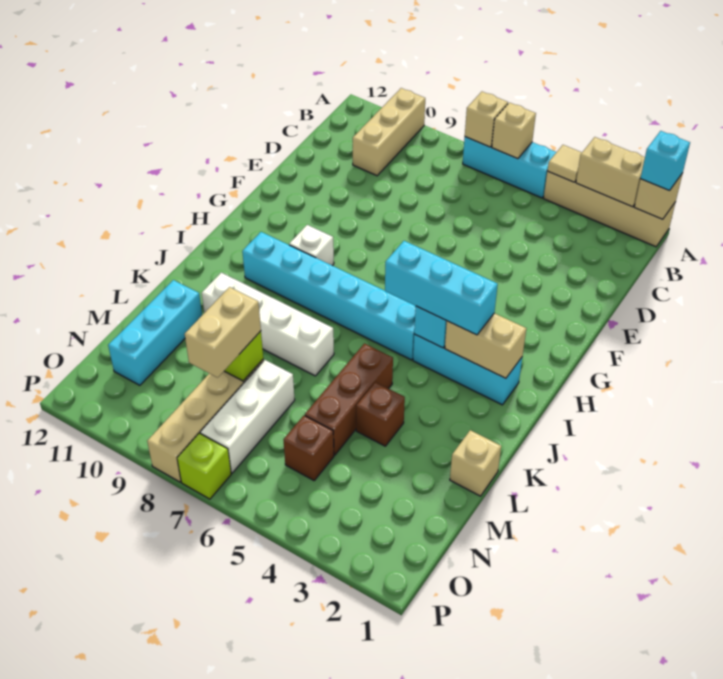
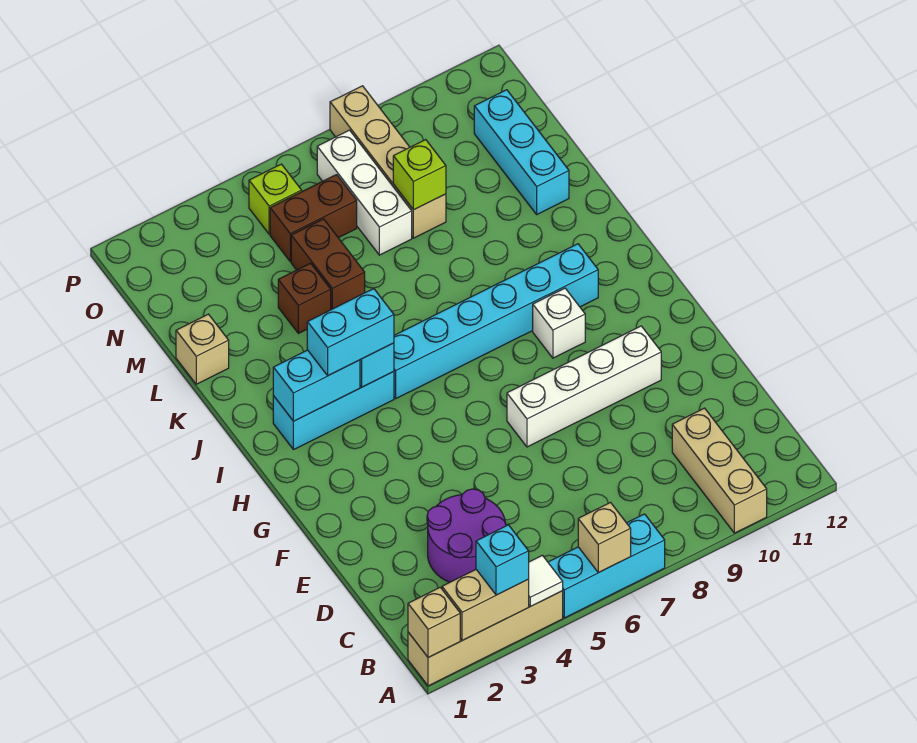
cyan brick A1 level 3 -> cyan brick A3 level 3
tan tile A4 level 2 -> white tile A4 level 2
tan brick A7 level 2 -> none
none -> purple round brick C3:D4 level 1
tan brick I2:I3 level 2 -> cyan brick I2:I3 level 2
cyan brick I3:I5 level 3 -> cyan brick I3:I4 level 3
brown brick K5:M5 level 1 -> brown brick L5:M5 level 1
white brick K7:K10 level 1 -> white brick F7:F10 level 1
tan brick M8:N8 level 3 -> none
brown brick N5 level 1 -> brown brick N5:N6 level 1
lime brick P7 level 1 -> lime brick O5 level 1

